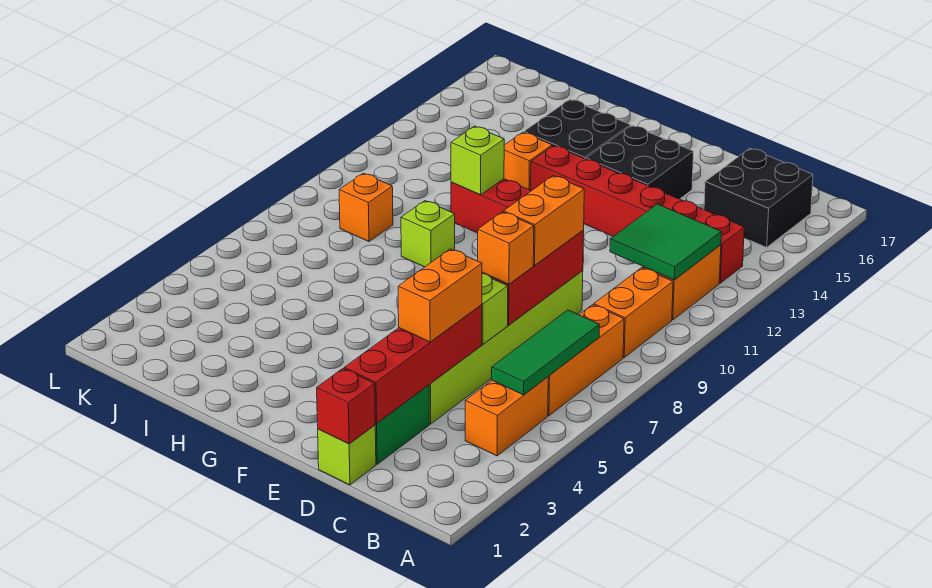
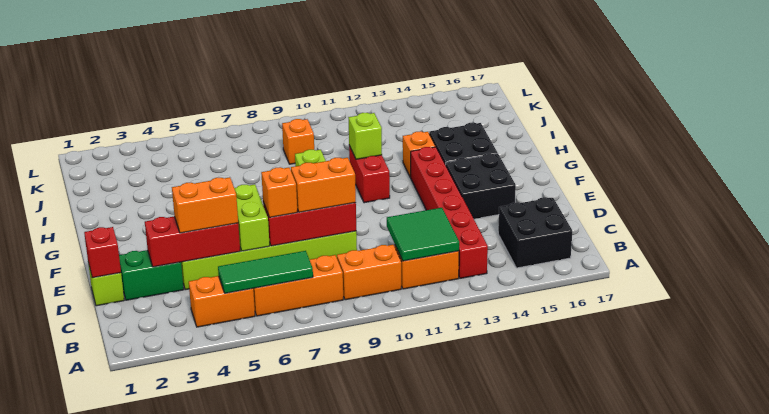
red brick D2:D5 level 2 -> red brick D3:D5 level 2

